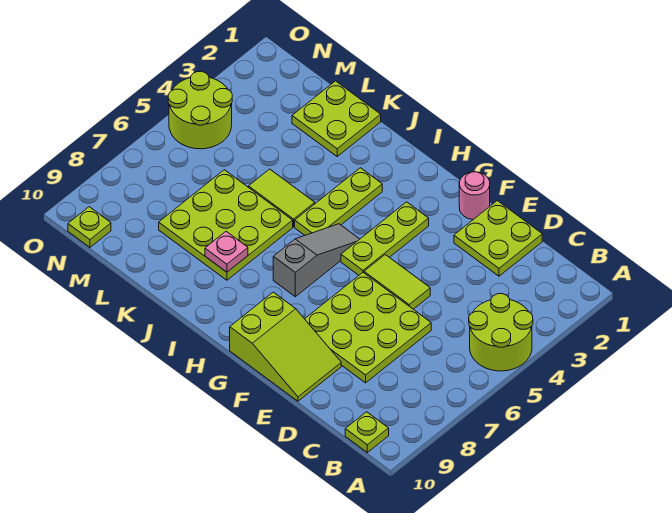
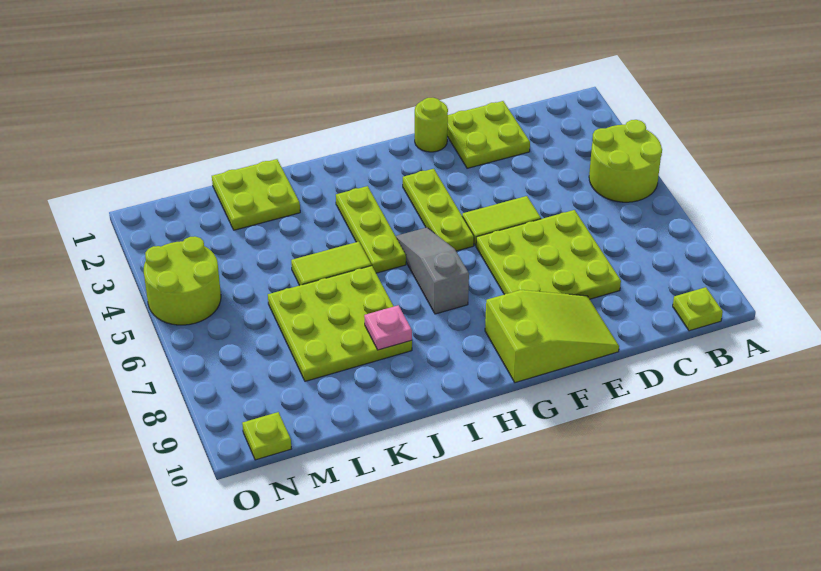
pink round brick F1 level 1 -> lime round brick F1 level 1

